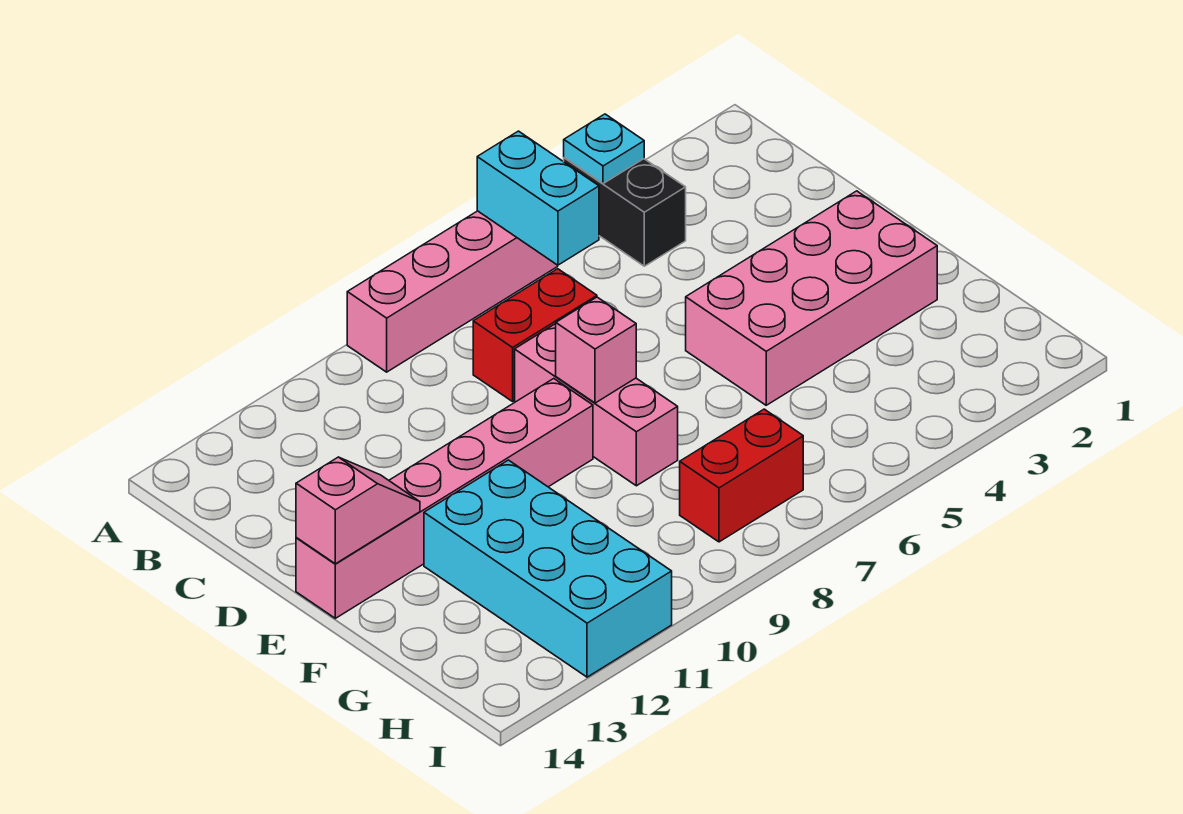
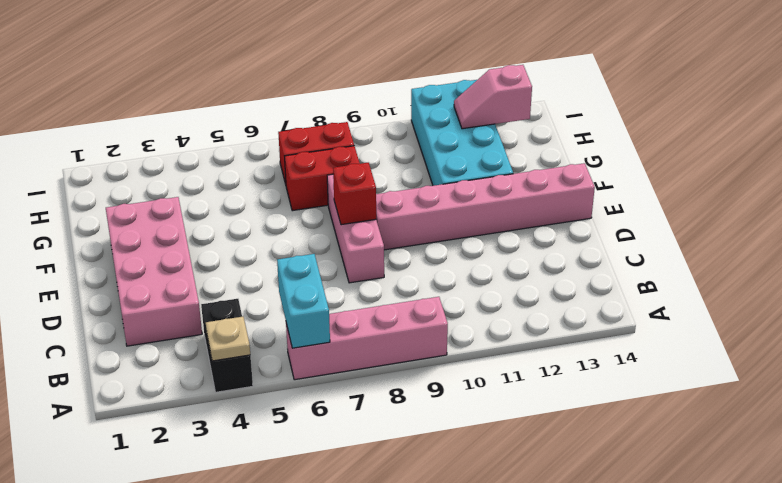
cyan plate A4 level 2 -> tan plate A4 level 2
red brick C7:C8 level 1 -> red brick G7:G8 level 1
pink brick E2:F5 level 1 -> pink brick C2:F3 level 1
pink brick E8 level 2 -> red brick E8 level 2
pink slope E13:E14 level 2 top 14 -> pink slope H12:H13 level 2 top 13

